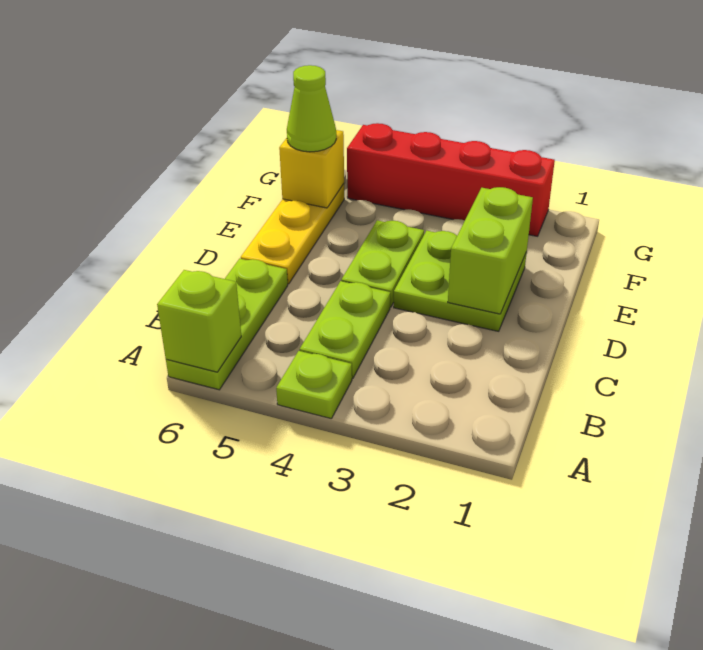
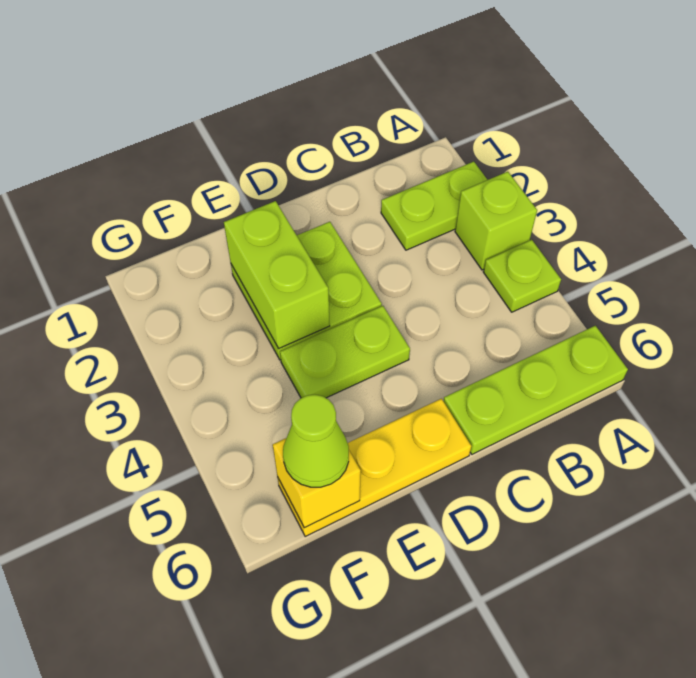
lime brick A6 level 2 -> lime brick A3 level 1
lime plate B4:C4 level 1 -> lime plate A2:B2 level 1
lime brick D2:E2 level 2 -> lime brick E2:E3 level 2
red brick G2:G5 level 1 -> none

